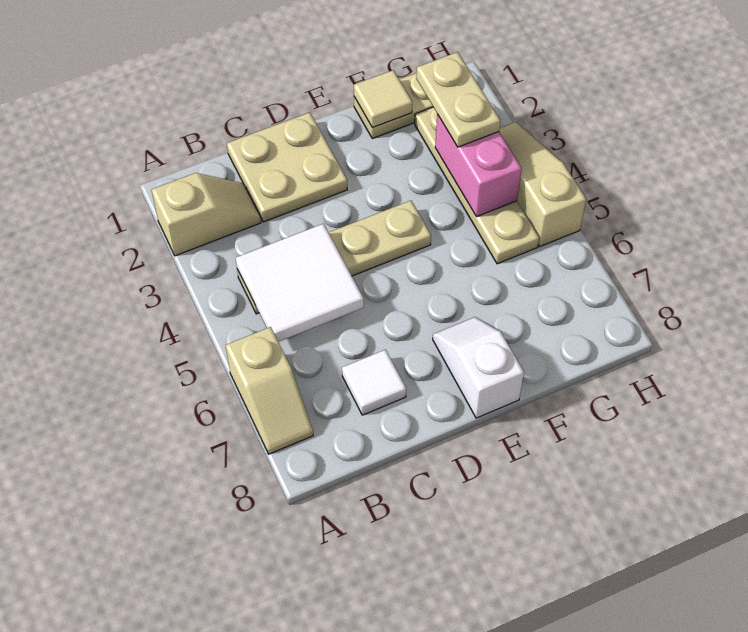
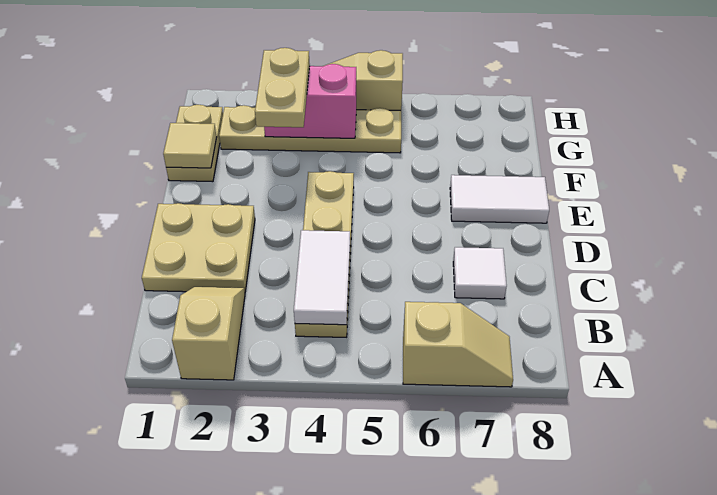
white tile B4:C5 level 2 -> white tile B4:C4 level 2
white slope E7:E8 level 1 top 8 -> white tile E7:E8 level 1
tan plate G2:G3 level 3 -> tan plate F3:G3 level 3

